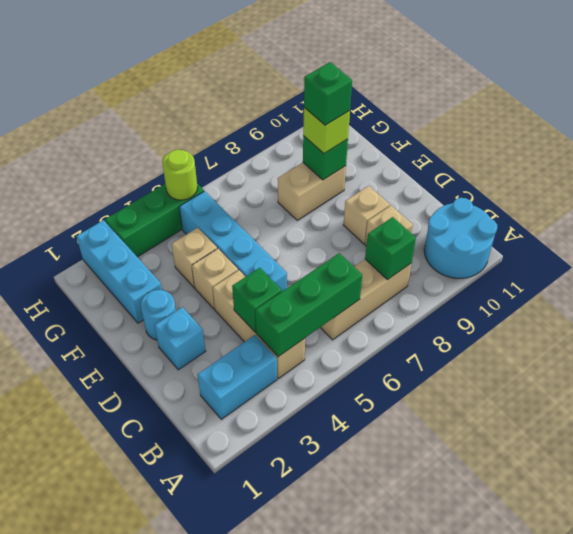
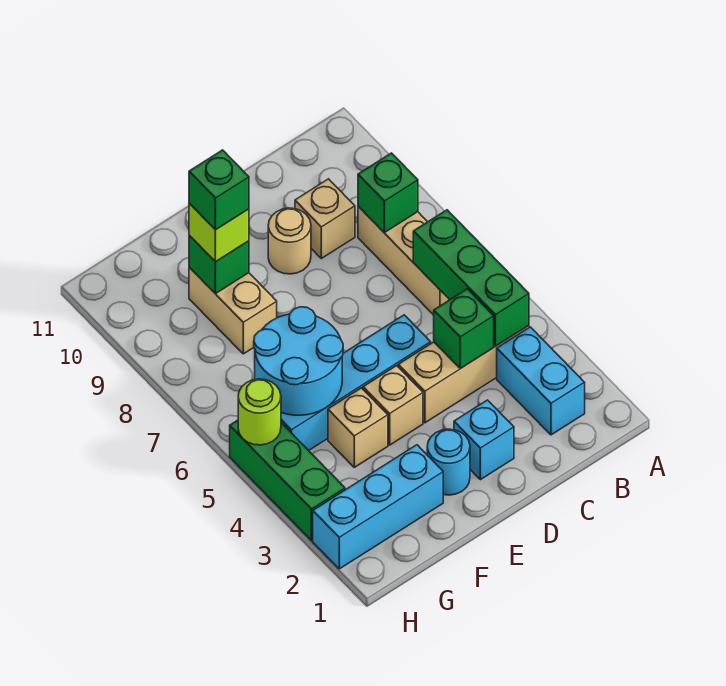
cyan round brick A10:B11 level 1 -> cyan round brick F5:G6 level 2
tan brick D9 level 1 -> tan round brick D9 level 1

